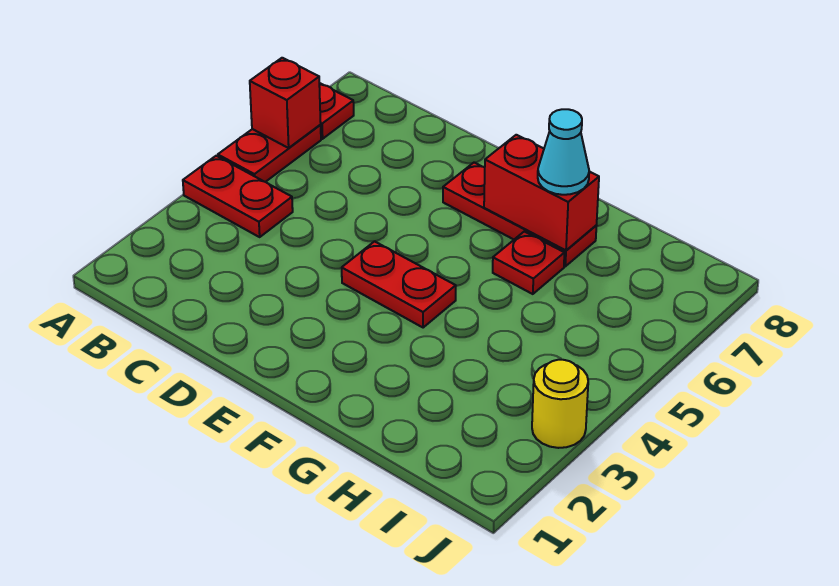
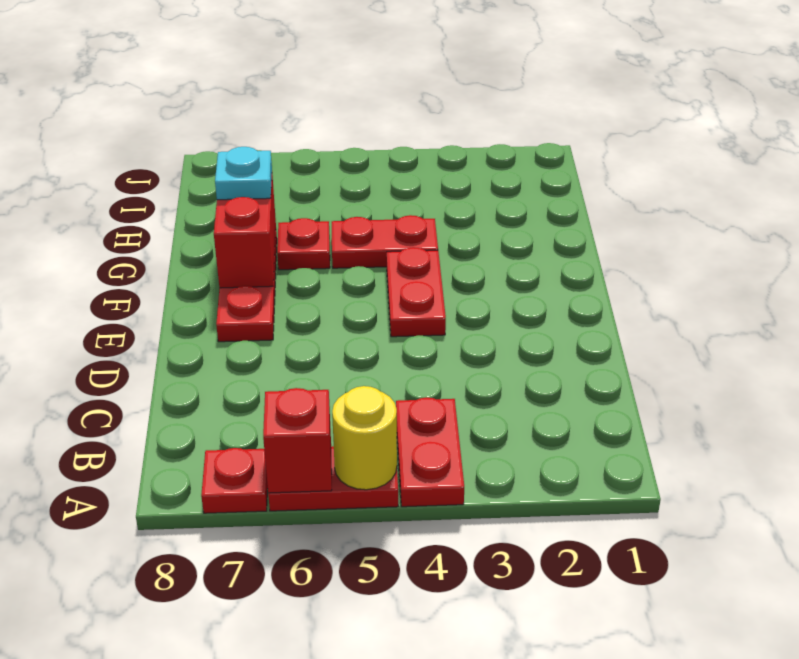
none -> red plate G4:G5 level 1
cyan cone G7 level 3 -> cyan plate G7 level 3
yellow round brick J3 level 1 -> yellow round brick A5 level 2

